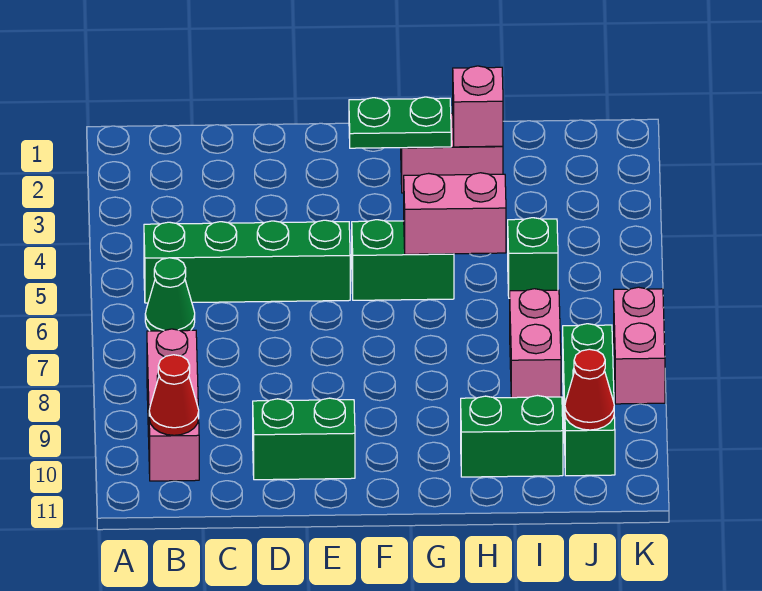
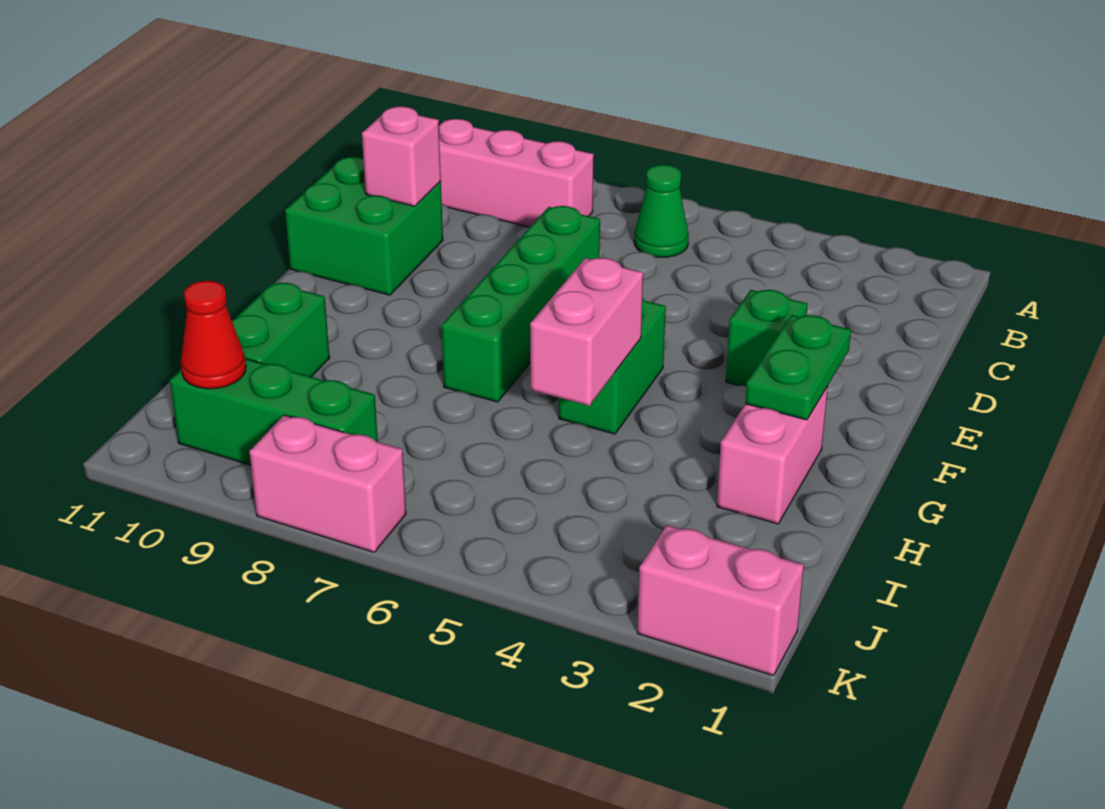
green brick B5:E5 level 1 -> green brick D7:G7 level 1
red cone B10 level 2 -> none
green brick D10:E10 level 1 -> green brick D10:E11 level 1
pink brick H2 level 2 -> pink brick D10 level 2
green brick I5 level 1 -> green brick E3 level 1
pink brick I7:I8 level 1 -> pink brick K1:K2 level 1

